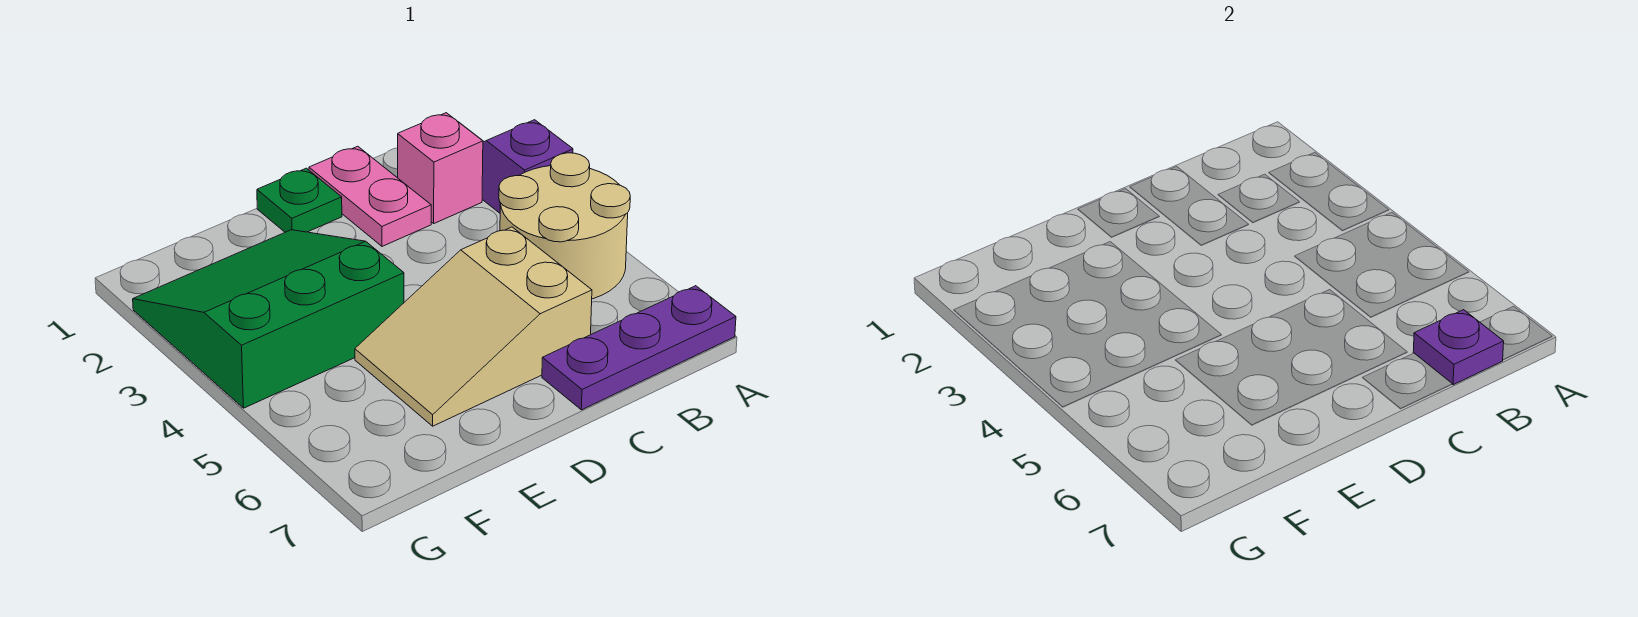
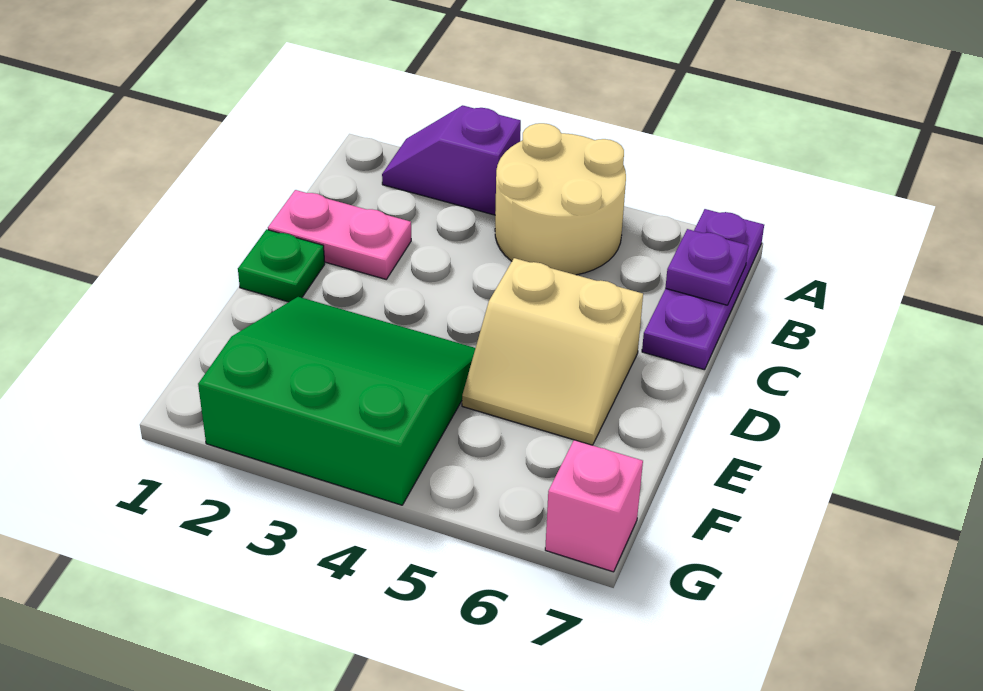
pink brick B2 level 1 -> pink brick G7 level 1
tan slope C5:E6 level 1 top C -> tan slope D5:E6 level 1 top D
green slope E2:G4 level 1 top 4 -> green slope E2:G4 level 1 top G

